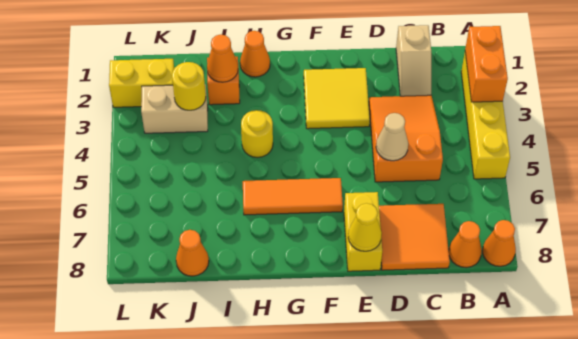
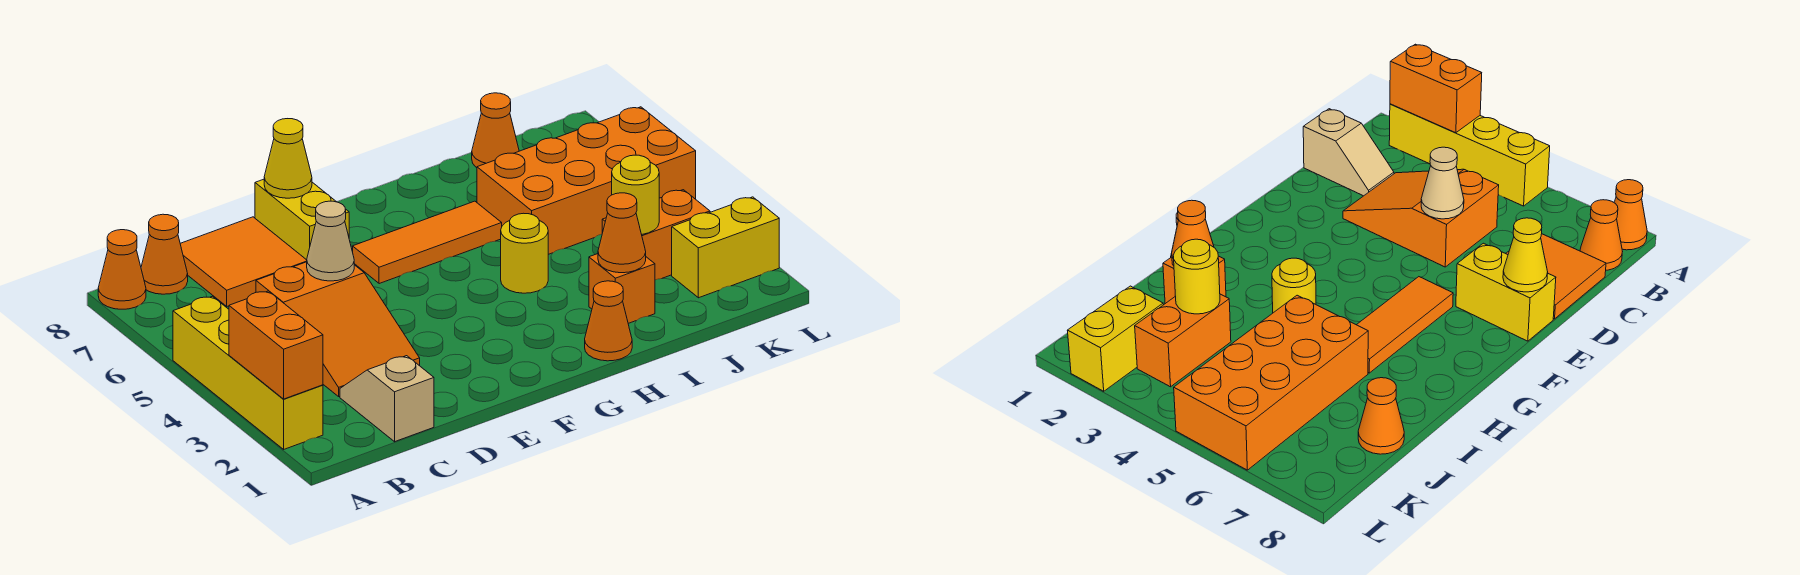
yellow tile E2:F3 level 1 -> none
none -> orange brick I5:L6 level 1
tan brick J3:K3 level 1 -> orange brick J3:K3 level 1

